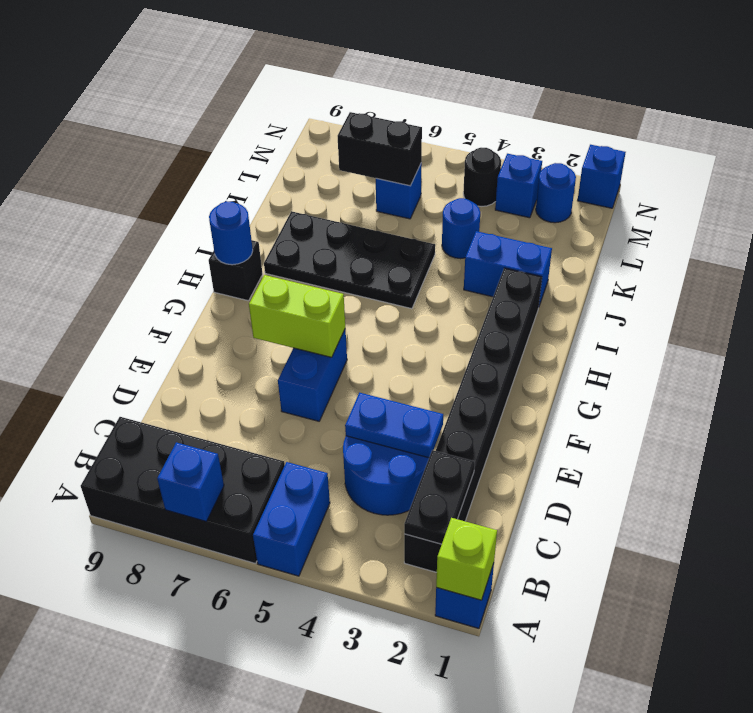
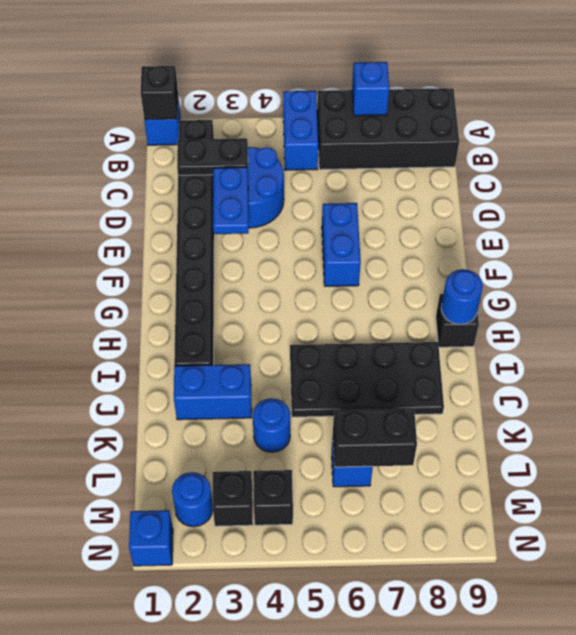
lime brick A1 level 2 -> black brick A1 level 2
black plate B2:C2 level 2 -> black plate C2:C3 level 2
blue plate D3:D4 level 2 -> blue plate D3:E3 level 2
lime brick F6:F7 level 2 -> none
blue brick M3 level 1 -> black brick M3 level 1
black round brick M4 level 1 -> black brick M4 level 1

